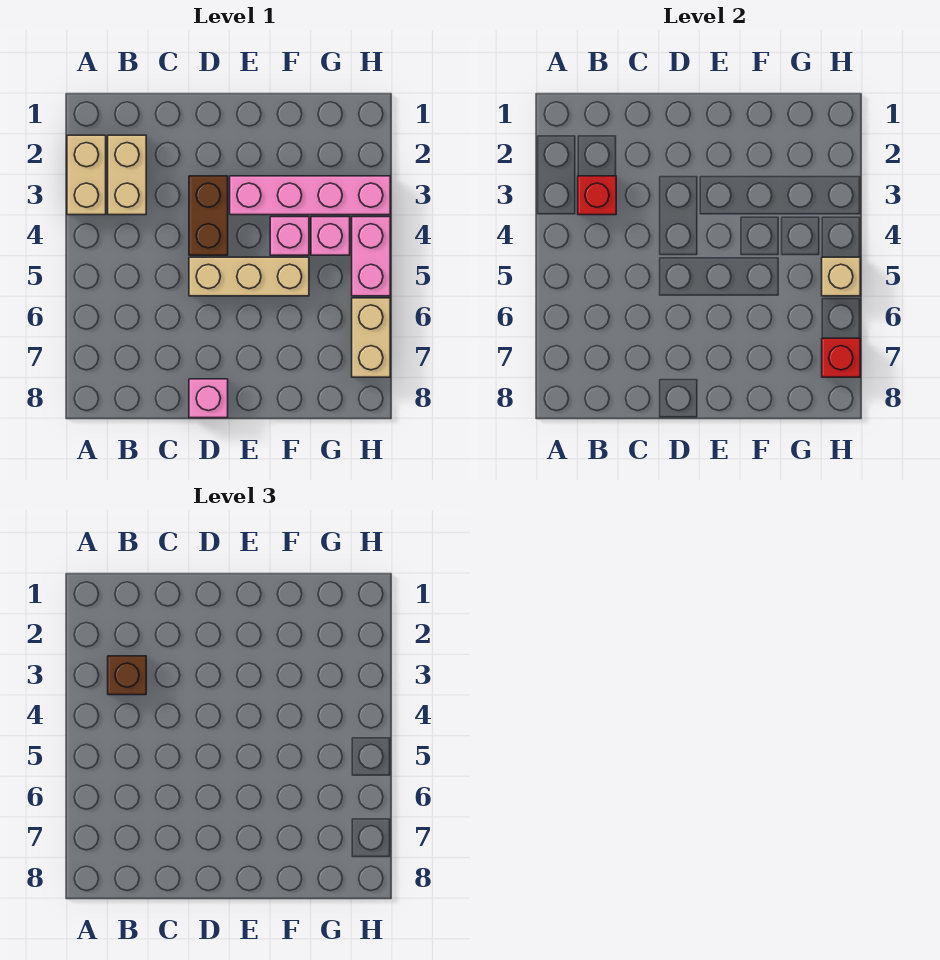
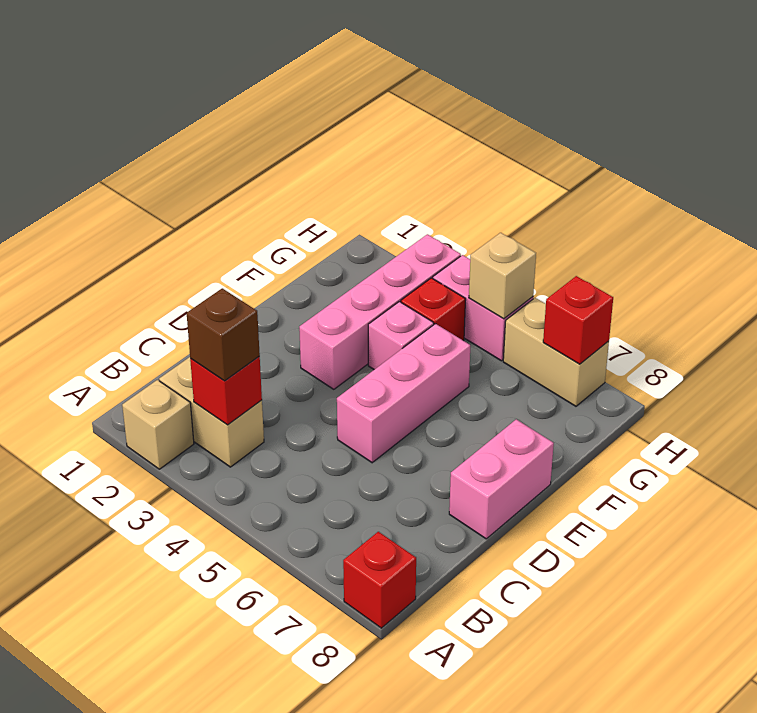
tan brick A2:A3 level 1 -> tan brick A2 level 1
none -> red brick A8 level 1
brown brick D3:D4 level 1 -> none
tan brick D5:F5 level 1 -> pink brick D5:F5 level 1
pink brick D8 level 1 -> pink brick D8:E8 level 1
pink brick G4 level 1 -> red brick G4 level 1

